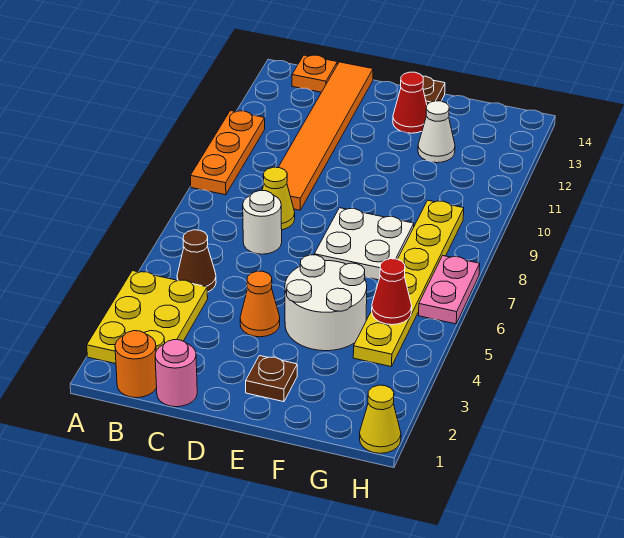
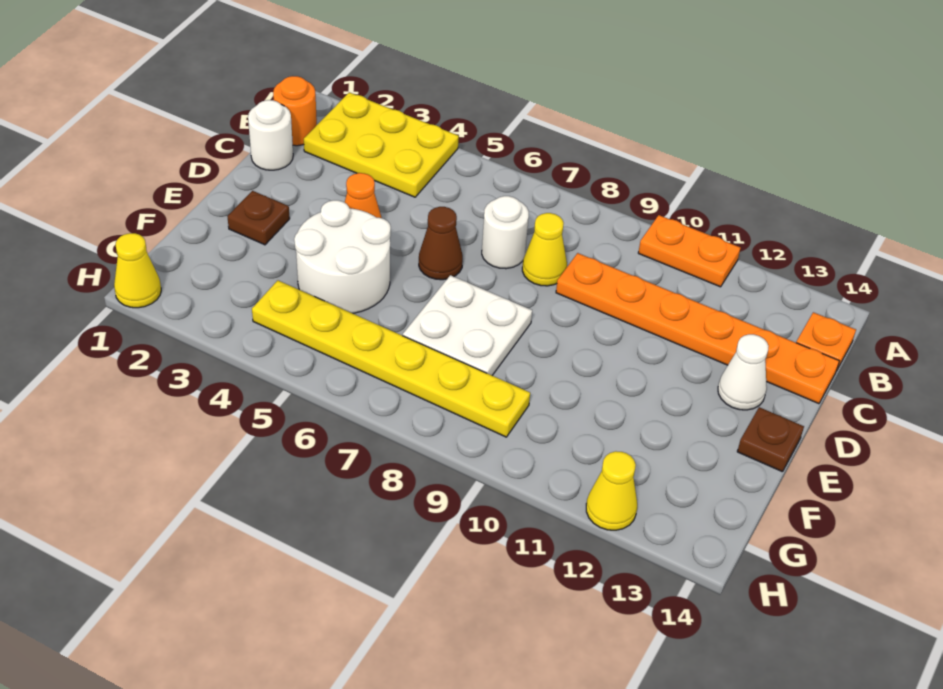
orange plate A9:A11 level 1 -> orange plate A10:A11 level 1
brown cone B5 level 1 -> brown cone D6 level 1
pink round brick C1 level 1 -> white round brick C1 level 1
orange tile C9:C14 level 1 -> orange plate C9:C14 level 1
red cone E13 level 1 -> none
white cone F12 level 1 -> white cone D13 level 1
red cone G5 level 2 -> none
pink plate H6:H7 level 1 -> none
none -> yellow cone H12 level 1

